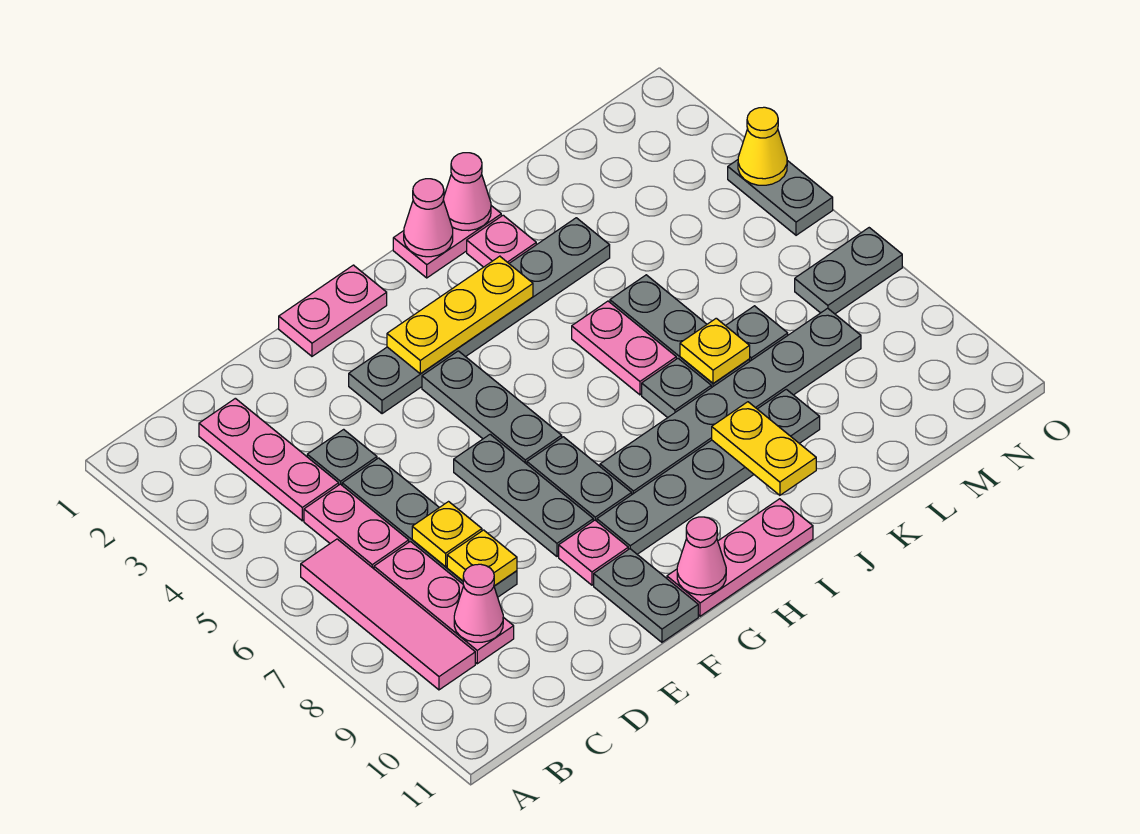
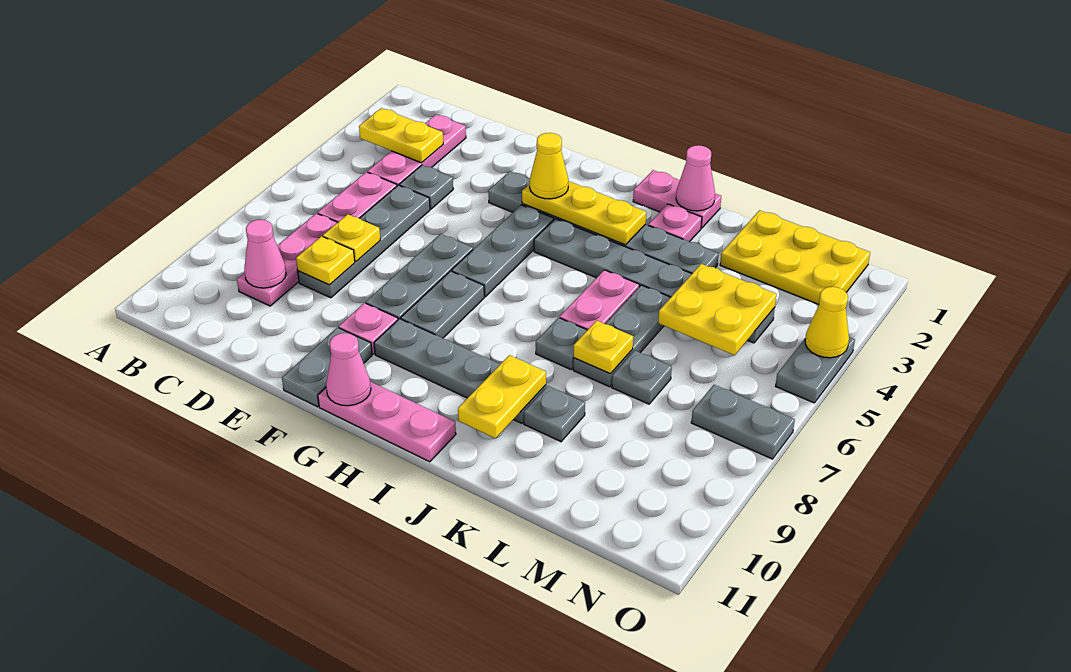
none -> yellow plate B3:C3 level 2
pink tile B6:B9 level 1 -> none
pink plate F1:G1 level 1 -> none
none -> yellow cone G3 level 3
grey plate H8:M8 level 1 -> grey plate H4:M4 level 1
pink cone I1 level 2 -> none
none -> yellow plate L1:N2 level 1
none -> yellow plate L4:M5 level 2

